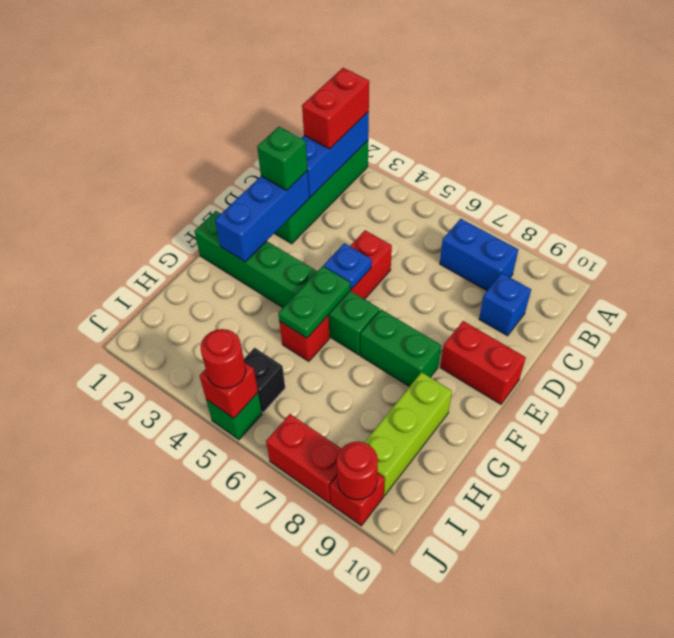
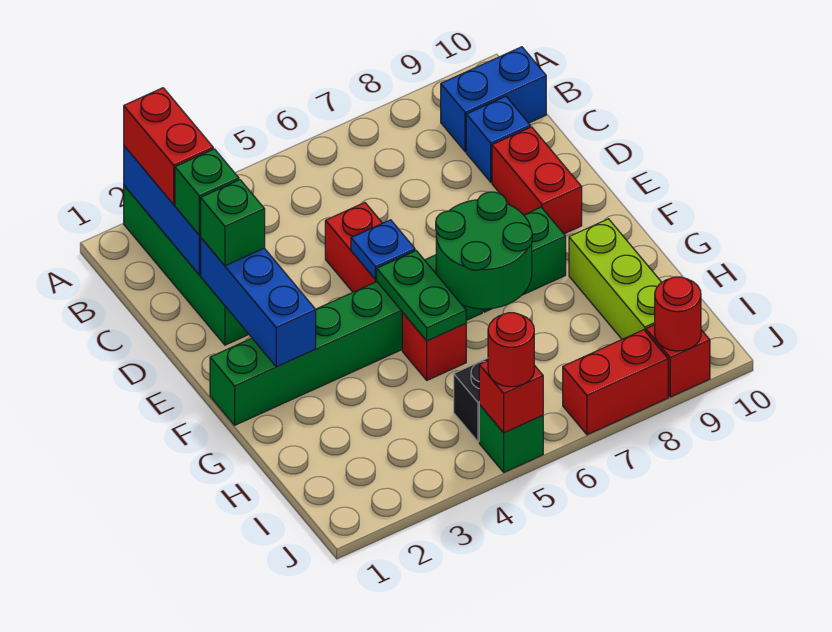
blue brick B7:B8 level 1 -> blue brick B9:B10 level 1
none -> green brick C2 level 3
red brick E9:E10 level 1 -> red brick D9:E9 level 1
none -> green round brick F6:G7 level 2

